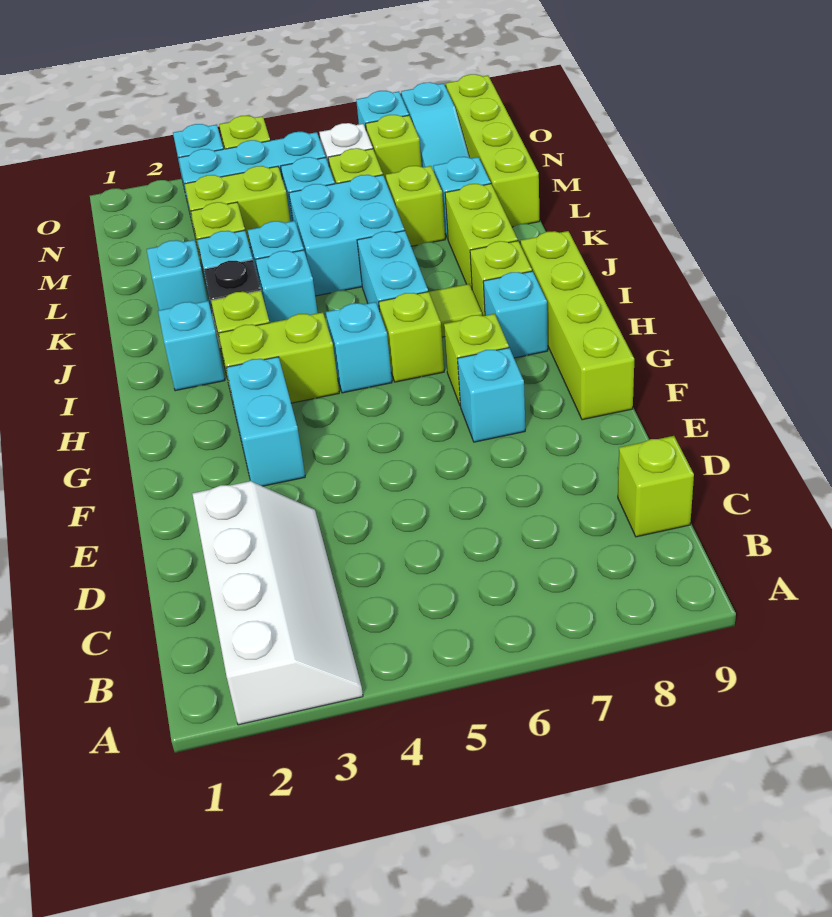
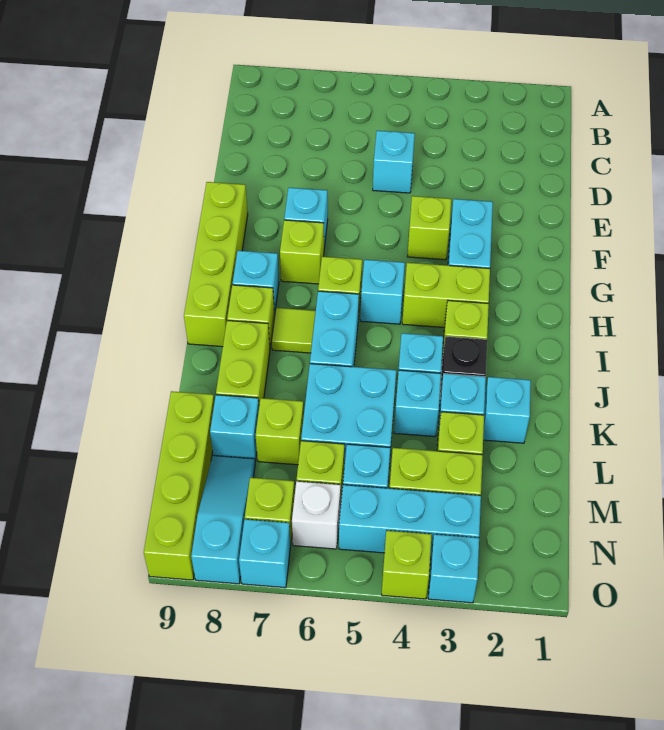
white slope A2:D3 level 1 top 2 -> none
lime brick C9 level 1 -> lime brick F4 level 1
cyan brick I2 level 1 -> cyan brick D5 level 1

